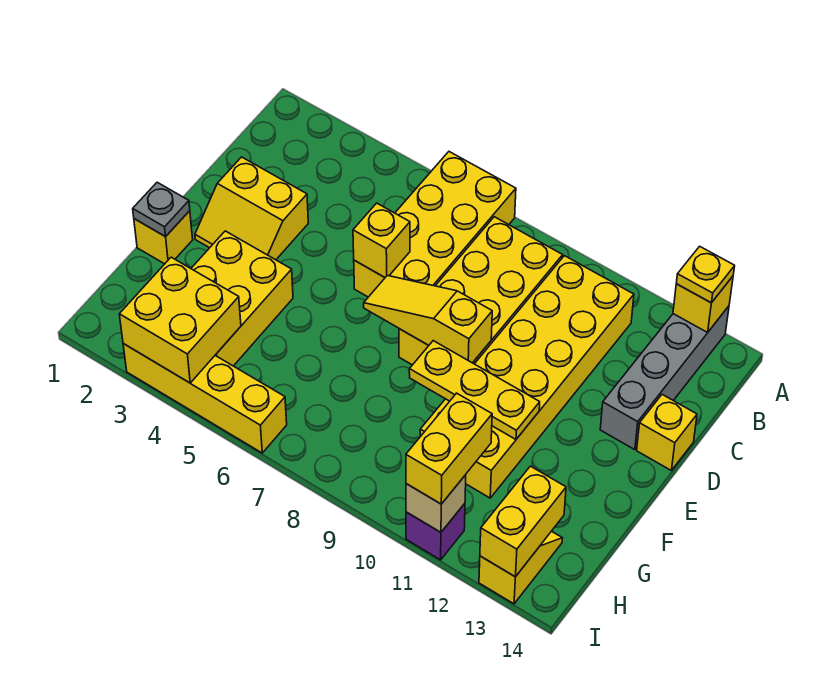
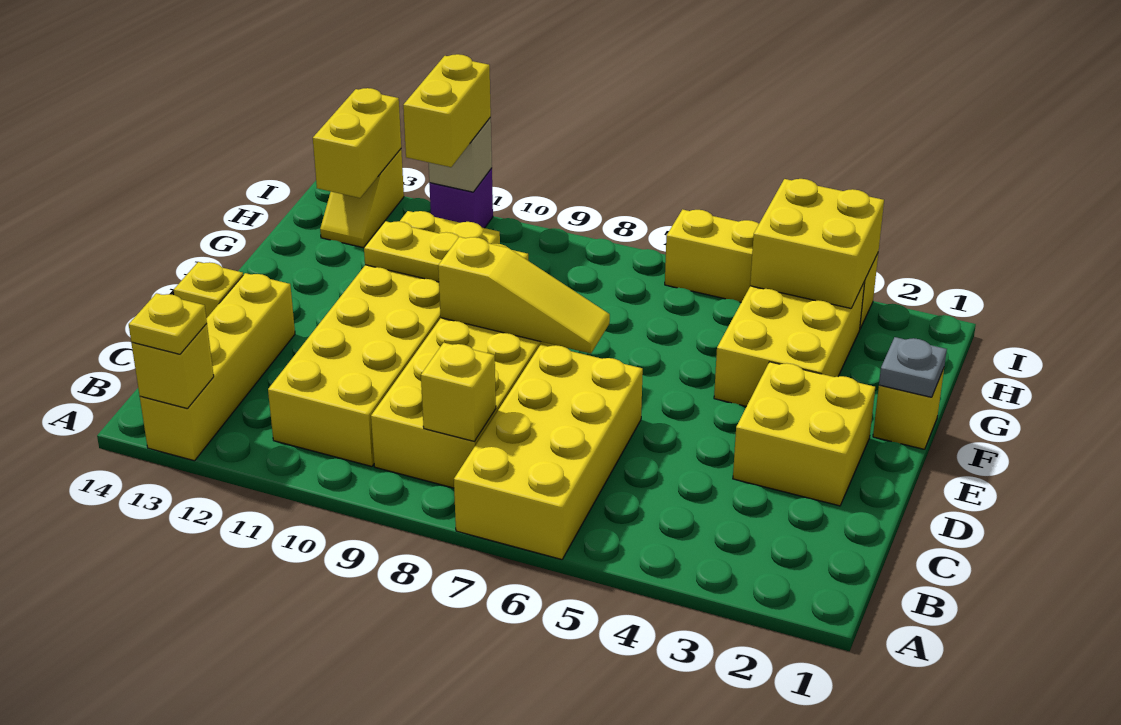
grey brick A13:D13 level 1 -> yellow brick A13:D13 level 1
yellow slope D2:E3 level 1 top D -> yellow brick D2:E3 level 1
yellow brick D6 level 2 -> yellow brick B8 level 2

